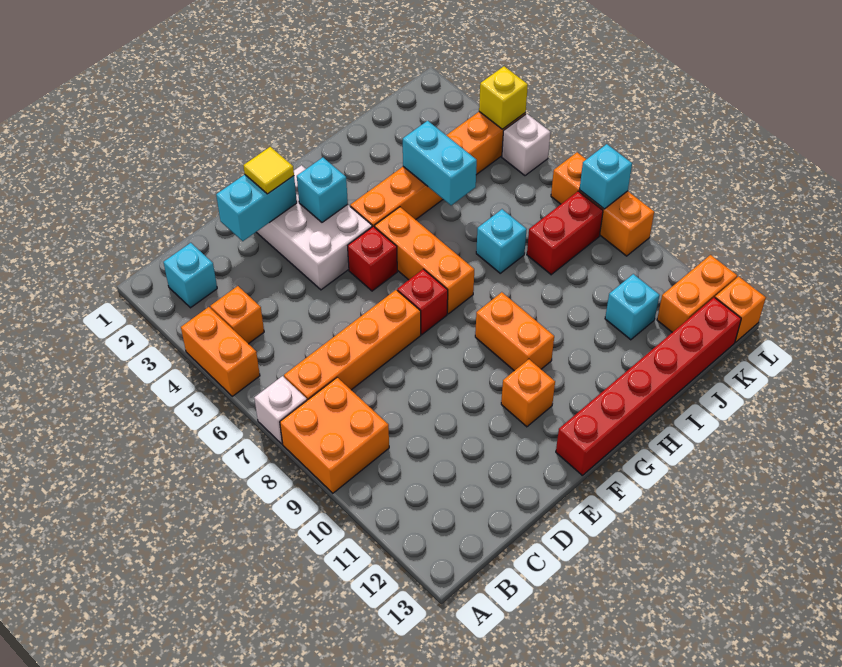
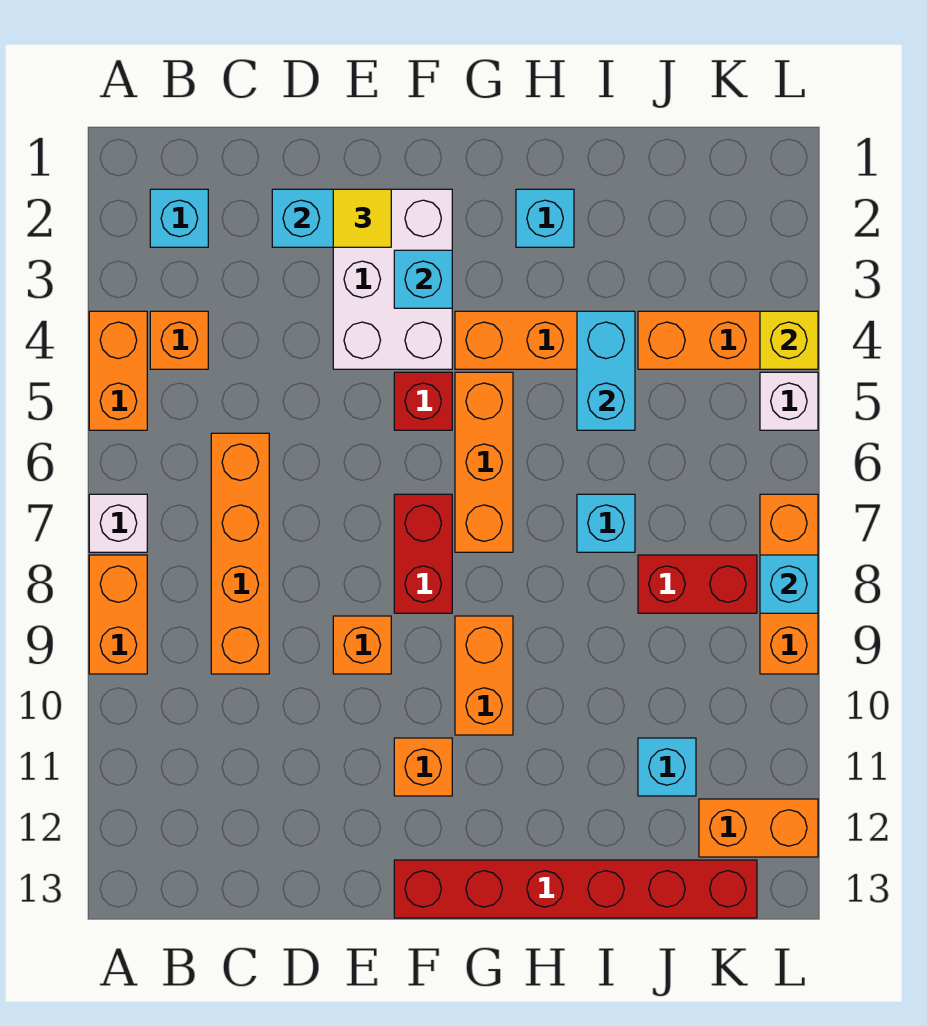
orange brick A8:B9 level 1 -> orange brick A8:A9 level 1
orange brick B7:E7 level 1 -> orange brick C6:C9 level 1
red brick F7 level 1 -> red brick F7:F8 level 1
none -> cyan brick H2 level 1
orange brick L13 level 1 -> orange brick E9 level 1

